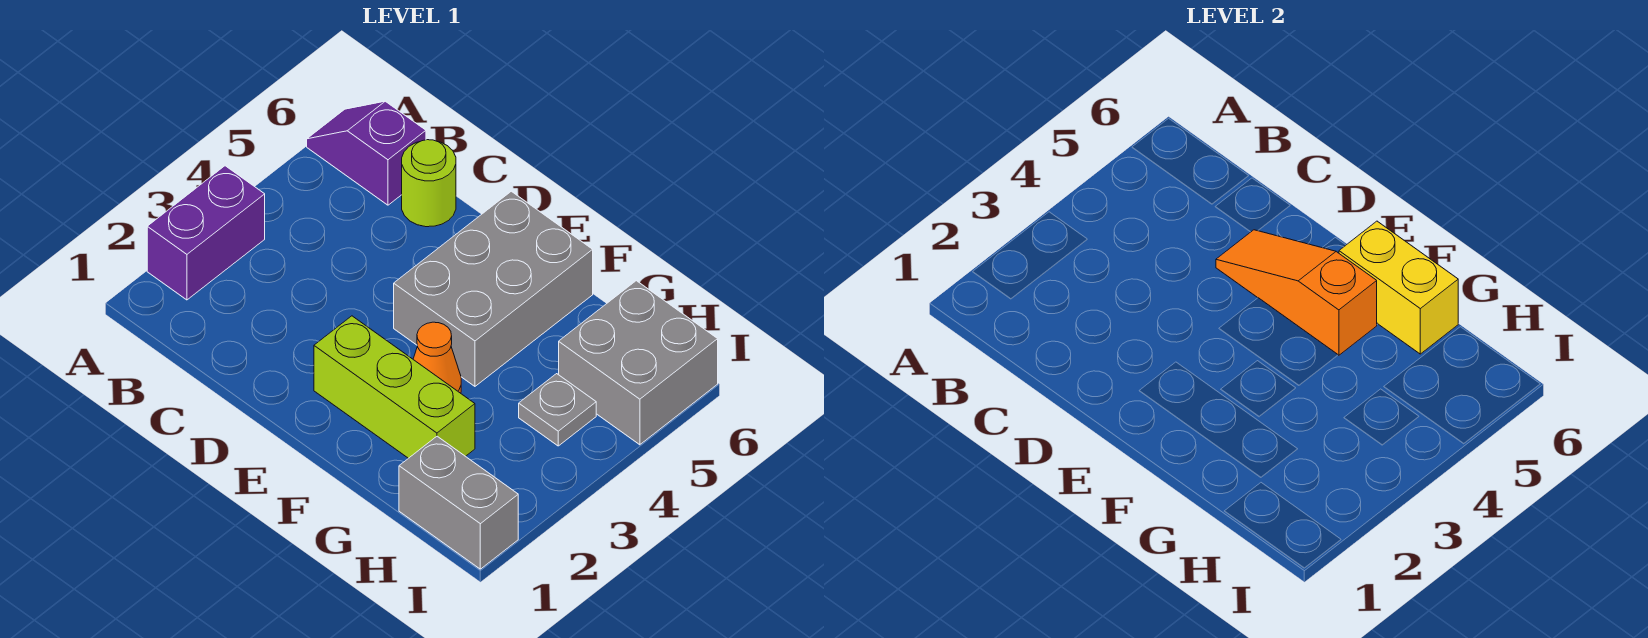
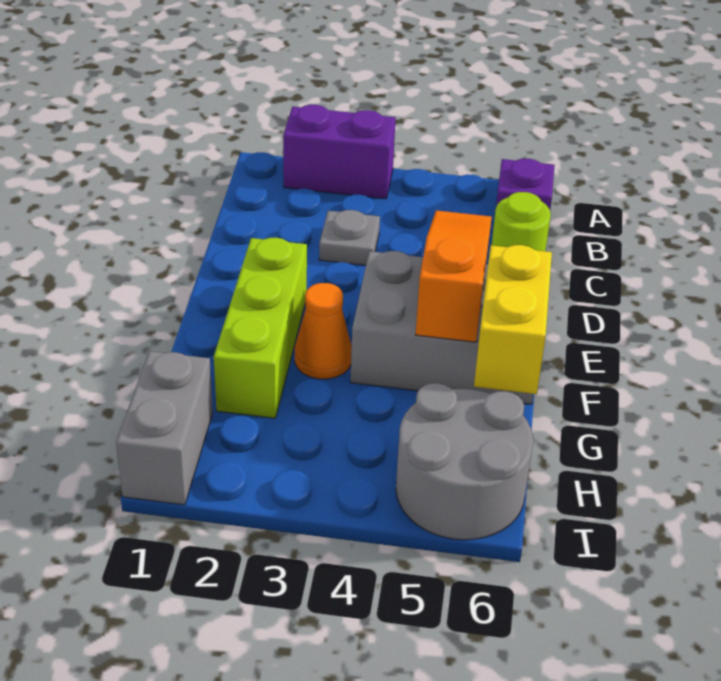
grey plate H4 level 1 -> grey plate C3 level 1
grey brick H5:I6 level 1 -> grey round brick H5:I6 level 1

